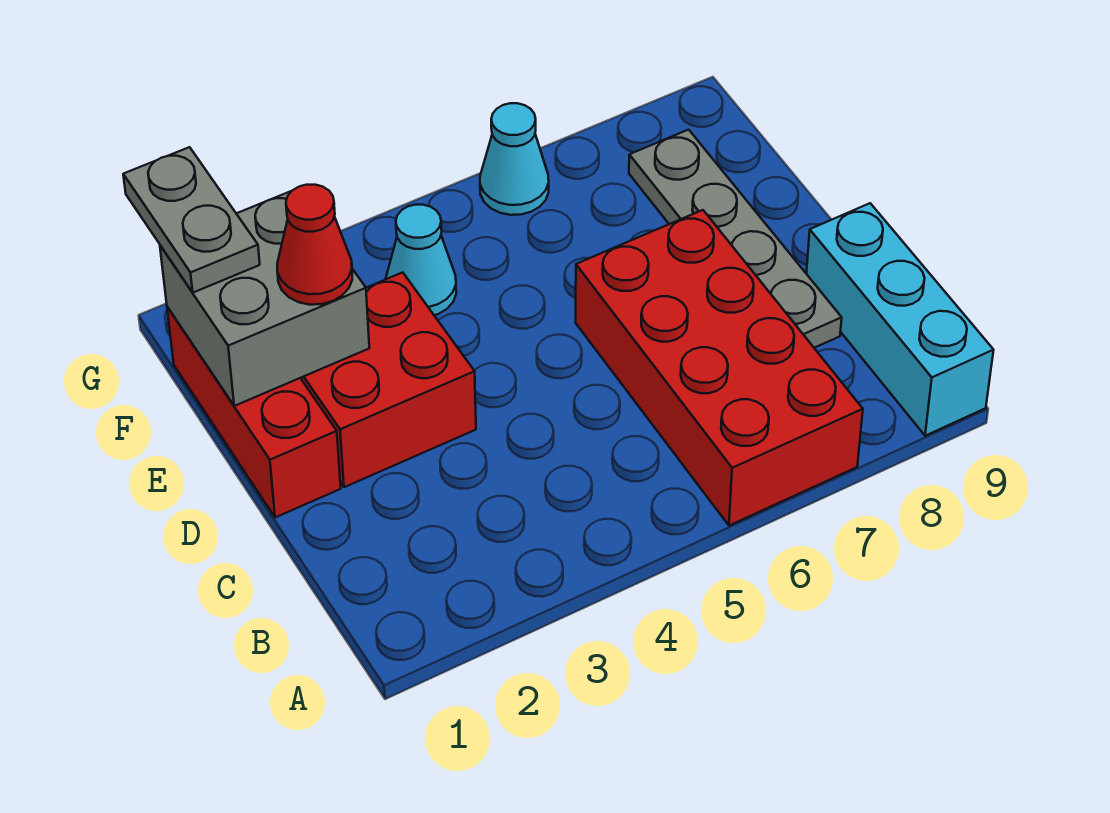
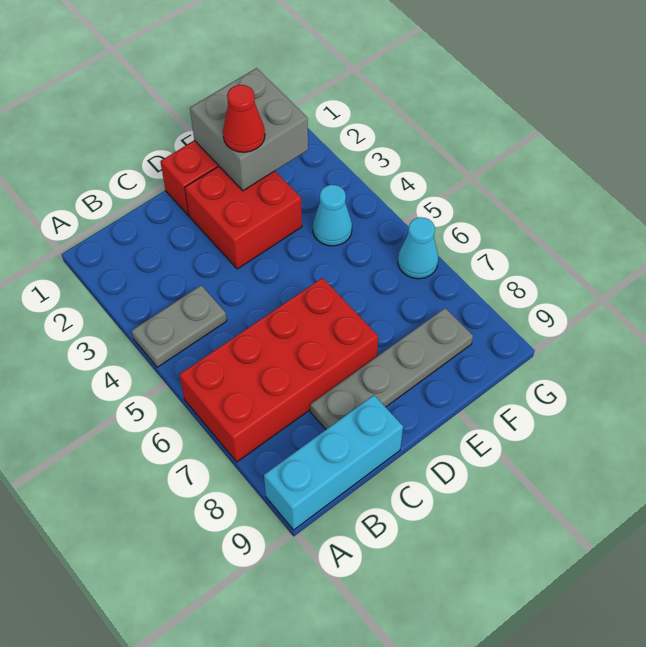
grey plate F1:G1 level 3 -> grey plate A4:B4 level 1

